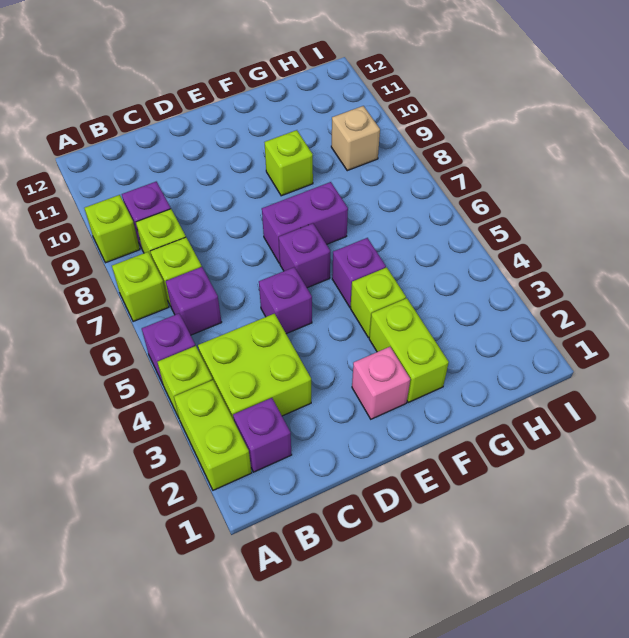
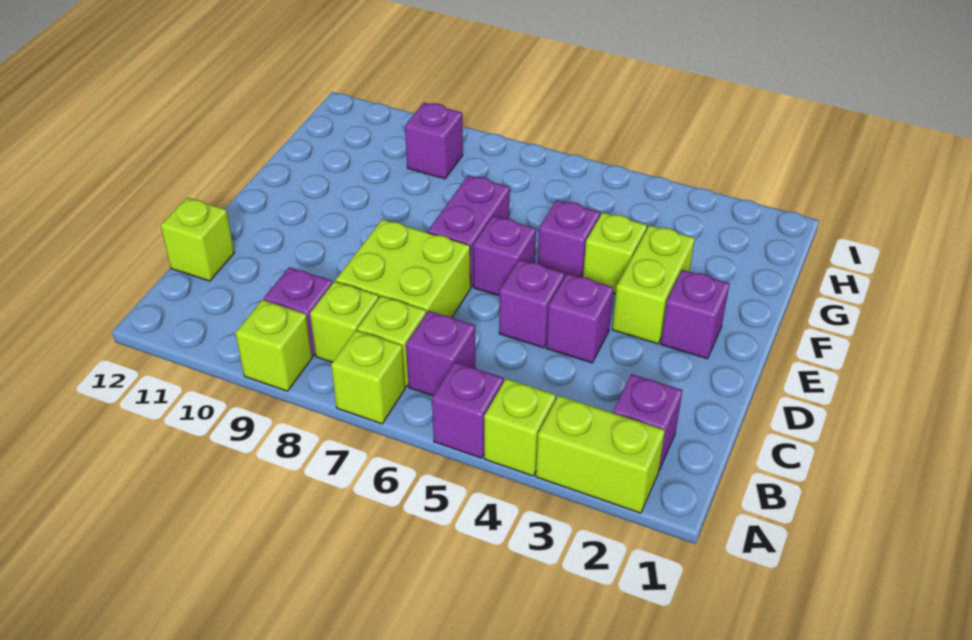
lime brick B3:C4 level 1 -> lime brick C7:D8 level 1
none -> purple brick D4 level 1
pink brick E2 level 1 -> purple brick E2 level 1
lime brick F2:F3 level 1 -> lime brick E3:F3 level 1
lime brick F9 level 1 -> lime brick C12 level 1
tan brick H9 level 1 -> purple brick H9 level 1

